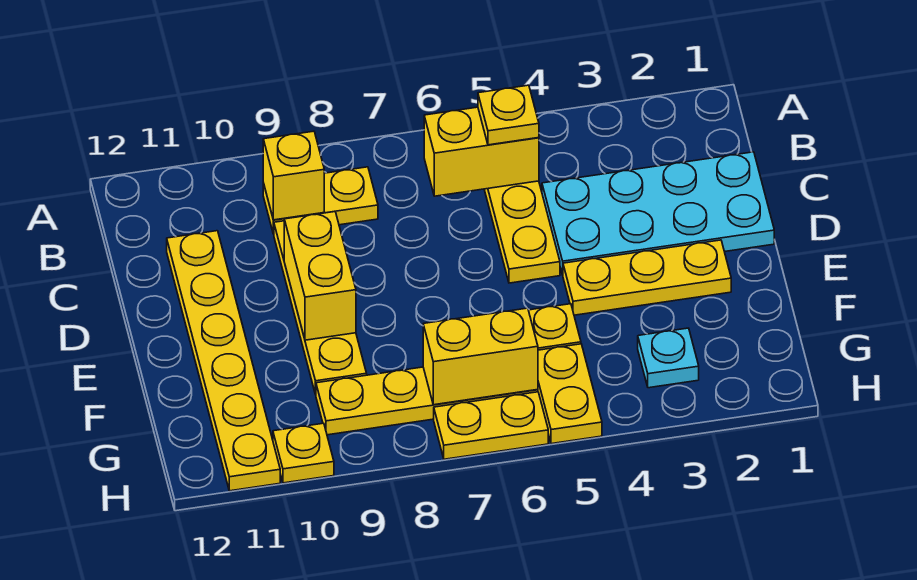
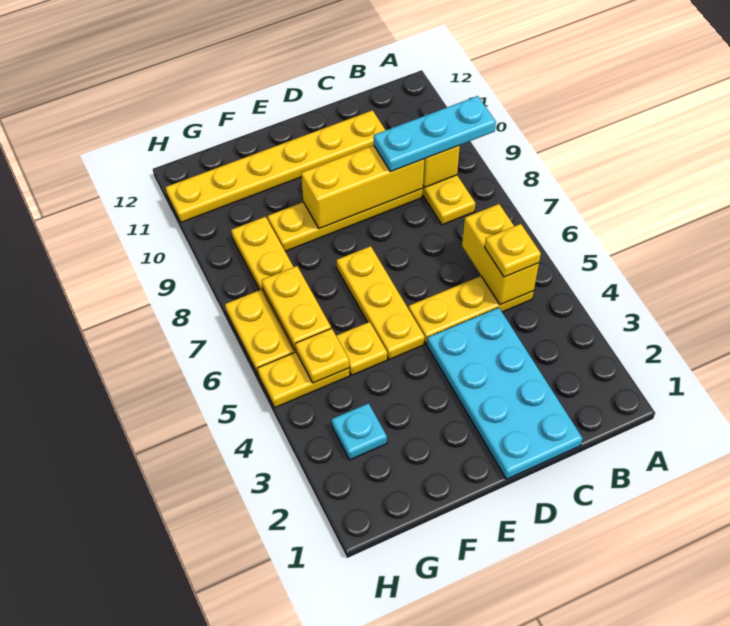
none -> cyan plate A9:C9 level 3
yellow brick D9:E9 level 2 -> yellow brick C9:E9 level 2
yellow plate E2:E4 level 1 -> yellow plate E5:E7 level 1
yellow brick G6:G7 level 2 -> yellow plate G6:G7 level 2
yellow plate H10 level 1 -> yellow plate G5 level 2

